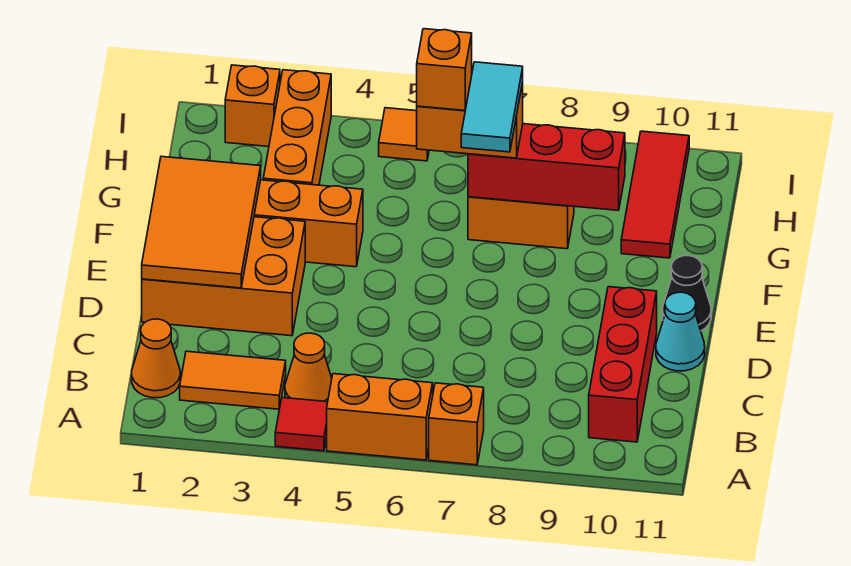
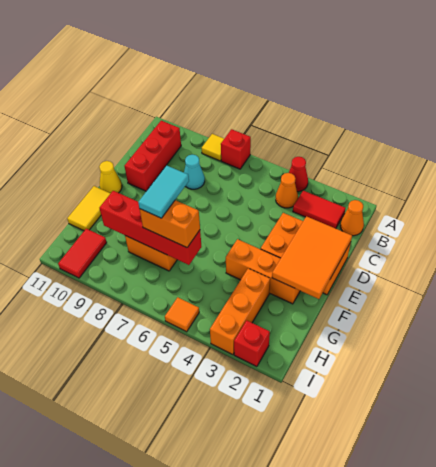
red tile A4 level 1 -> red cone A4 level 1
orange brick A5:A6 level 1 -> none
orange brick A7 level 1 -> red brick A7 level 1
none -> yellow tile A8 level 1
orange tile B2:B3 level 1 -> red tile B2:B3 level 1
cyan cone D11 level 1 -> cyan cone C8 level 1
black cone E11 level 1 -> yellow cone E11 level 1
none -> yellow tile F11:G11 level 1
orange brick G6 level 4 -> none
red brick G7:G9 level 2 -> red brick G6:G9 level 2
red tile G10:I10 level 1 -> red tile H10:I10 level 1
orange brick I2 level 1 -> red brick I2 level 1

